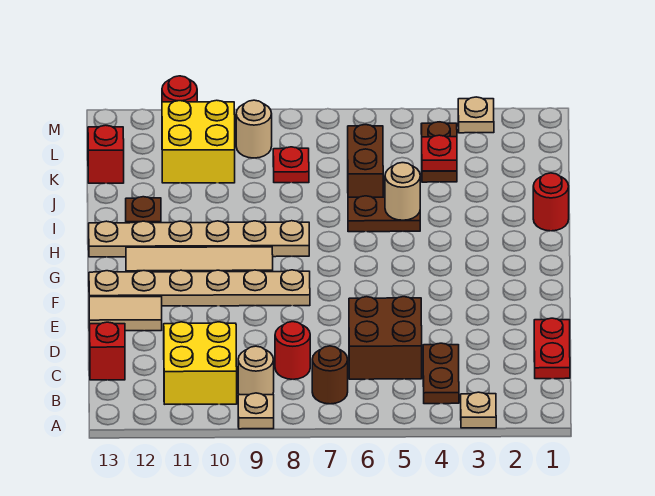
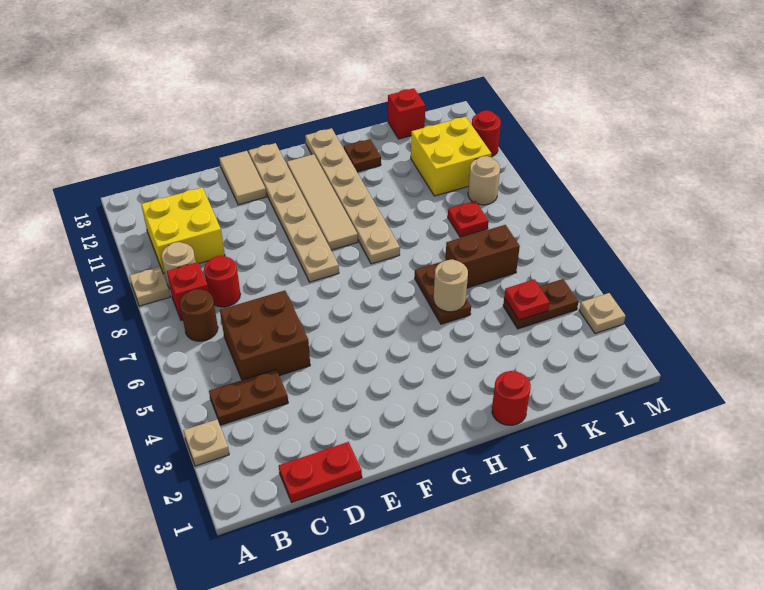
red brick C13 level 1 -> red brick B8 level 1

